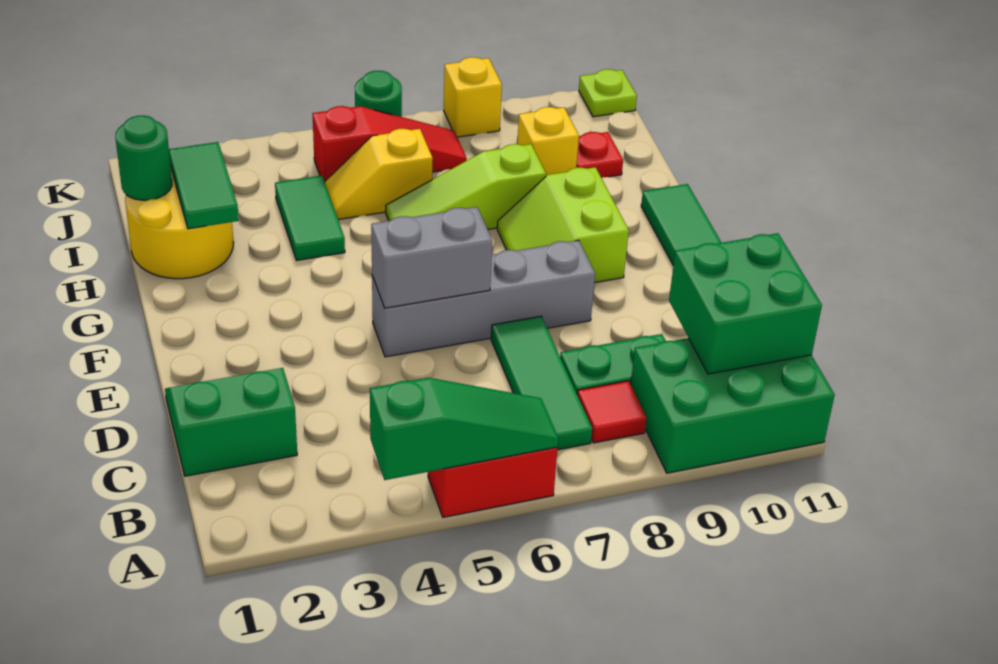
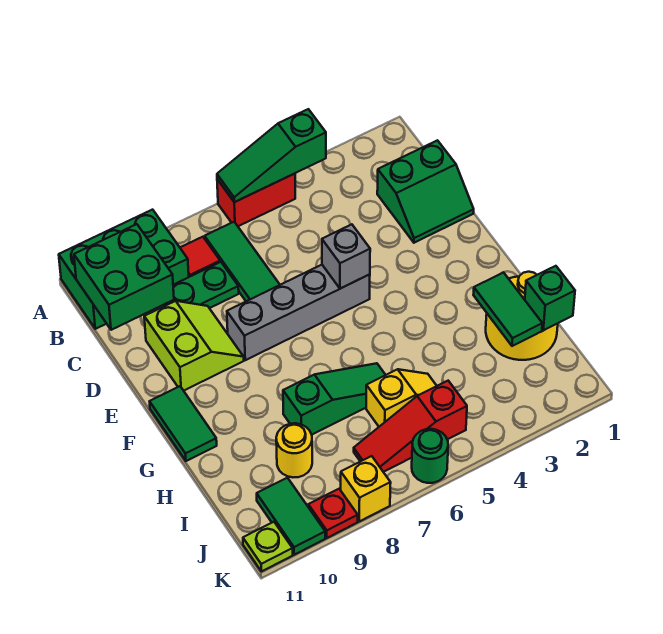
grey brick E5:E6 level 2 -> grey brick E5 level 2
lime slope F8:G9 level 1 top 9 -> lime slope D9:E10 level 1 top 10
green tile H4:I4 level 1 -> green tile J10:K10 level 1
lime slope H6:H8 level 1 top 8 -> green slope H6:H8 level 1 top 8
green round brick I1 level 2 -> green brick I1 level 2
yellow brick I9 level 1 -> yellow round brick I9 level 1
red plate I10 level 1 -> red plate K9 level 1

